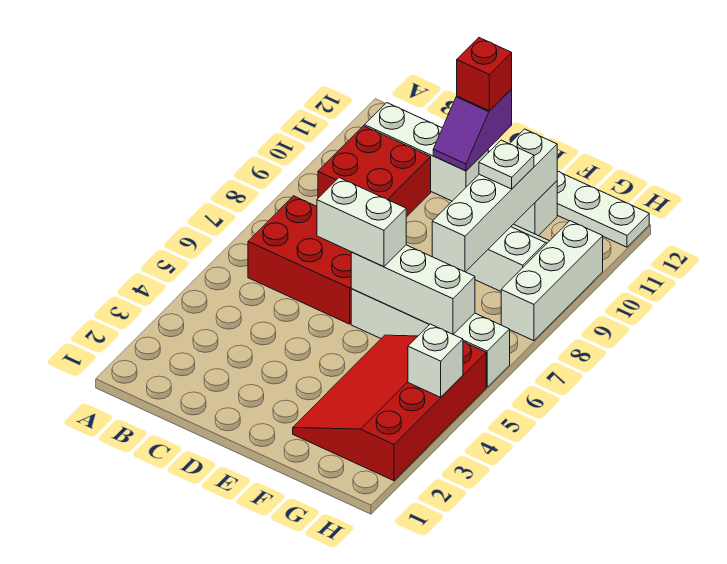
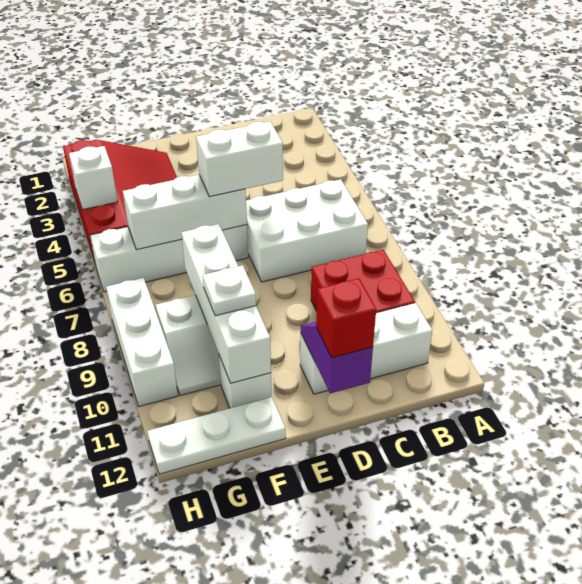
red brick B6:D7 level 1 -> white brick B6:D7 level 1

